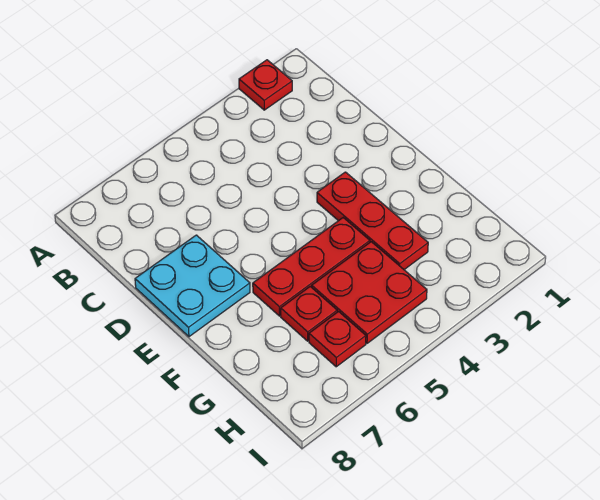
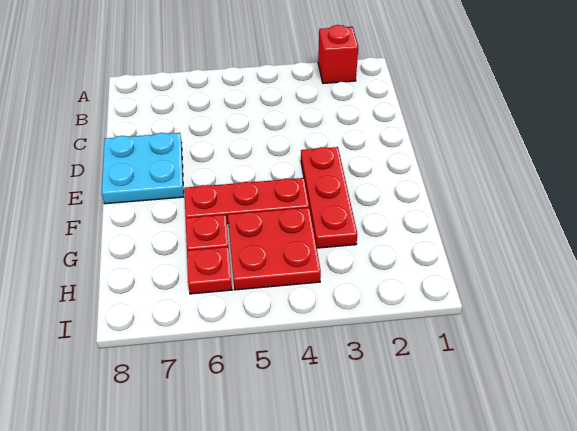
red plate A2 level 1 -> red brick A2 level 1

